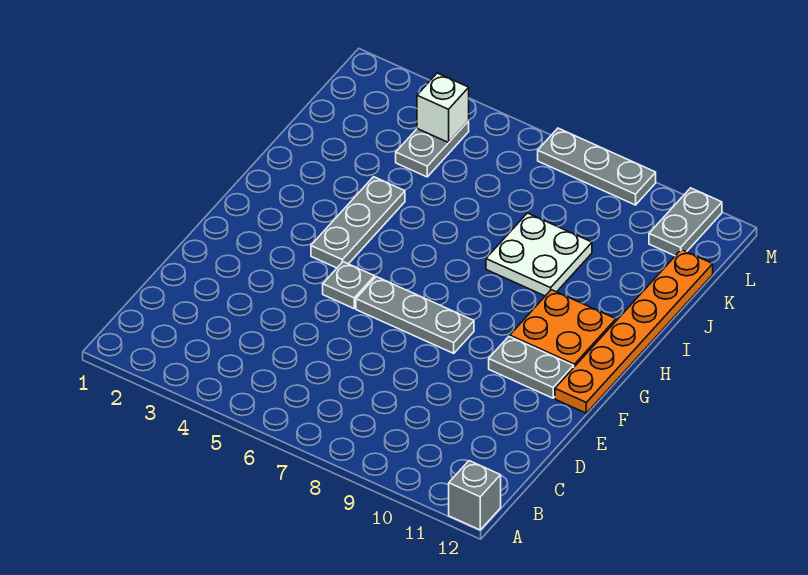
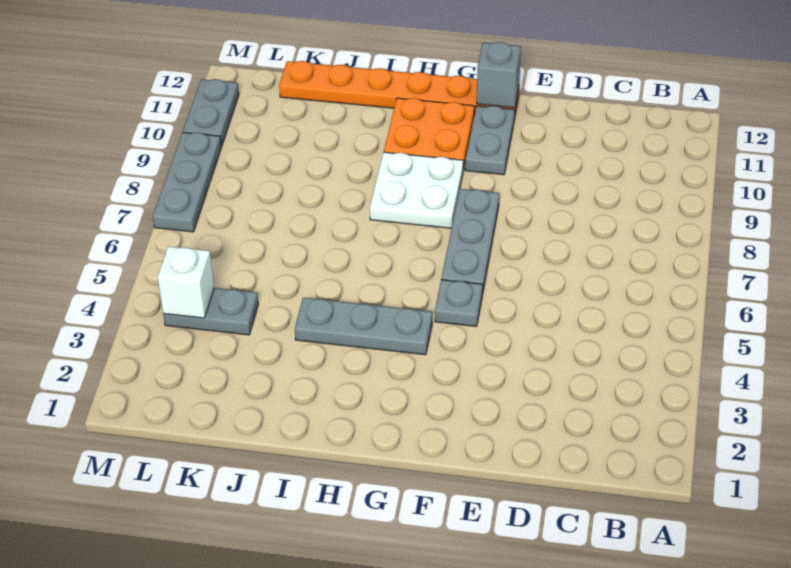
grey brick A12 level 1 -> grey brick F12 level 2
white plate I8:J9 level 1 -> white plate G8:H9 level 1
grey plate L11:M11 level 1 -> grey plate M10:M11 level 1

